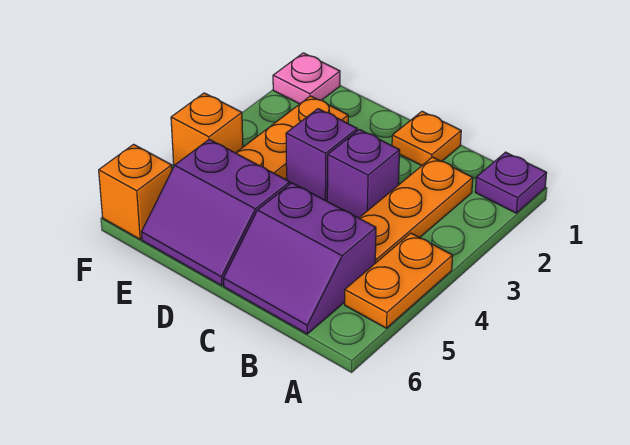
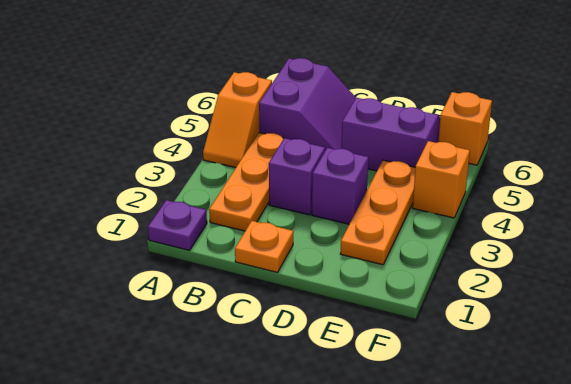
orange plate A4:A5 level 1 -> orange slope A4:A5 level 1 top 5
purple slope B5:C6 level 1 top 5 -> purple slope B5:C6 level 1 top B
pink plate F1 level 1 -> none

